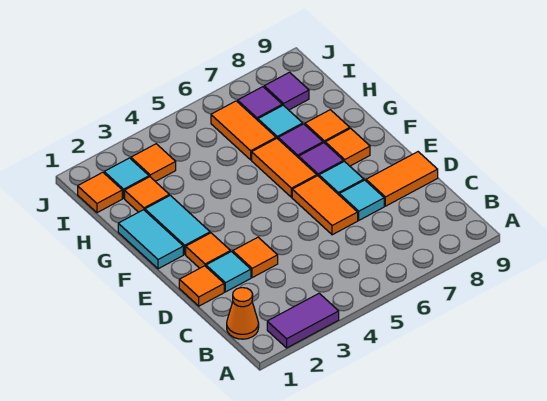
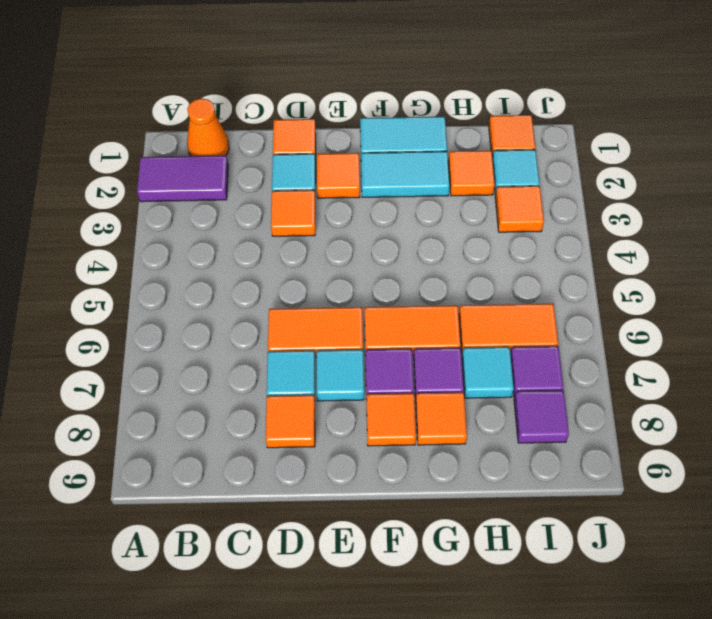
purple tile A2:A3 level 1 -> purple tile A2:B2 level 1
orange tile D8:D9 level 1 -> orange tile D8 level 1

